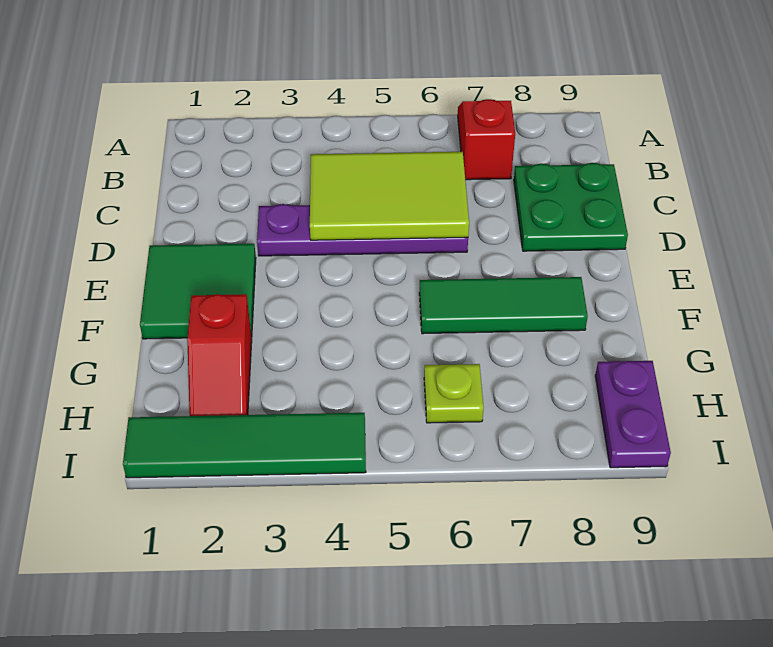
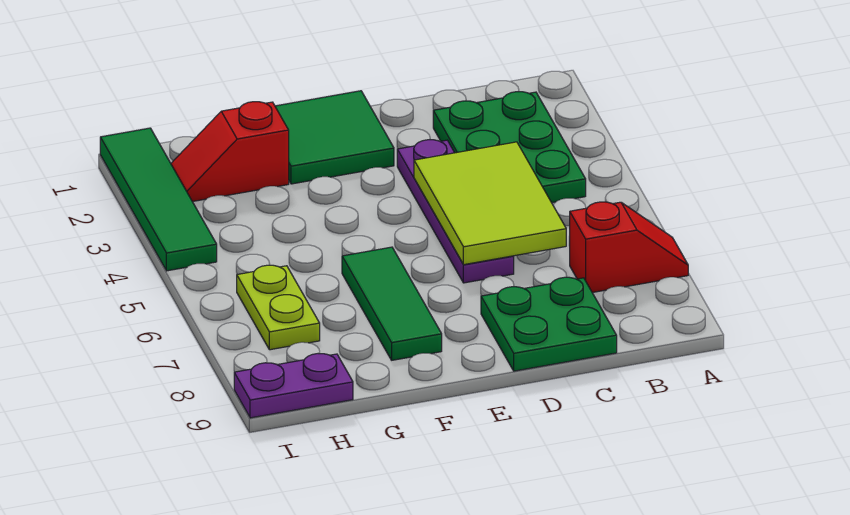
none -> green plate B2:C4 level 1
lime plate H6 level 1 -> lime plate H6:H7 level 1

